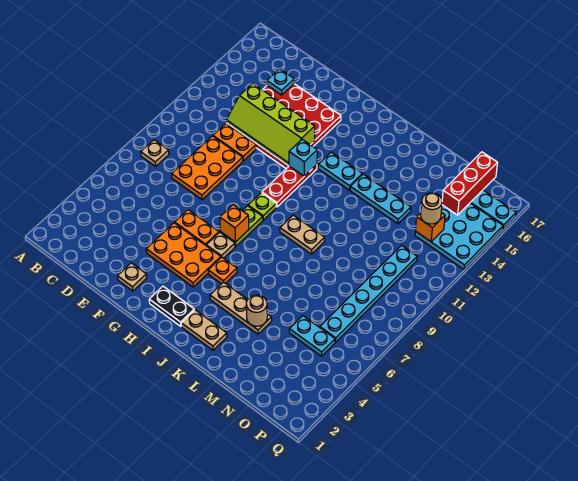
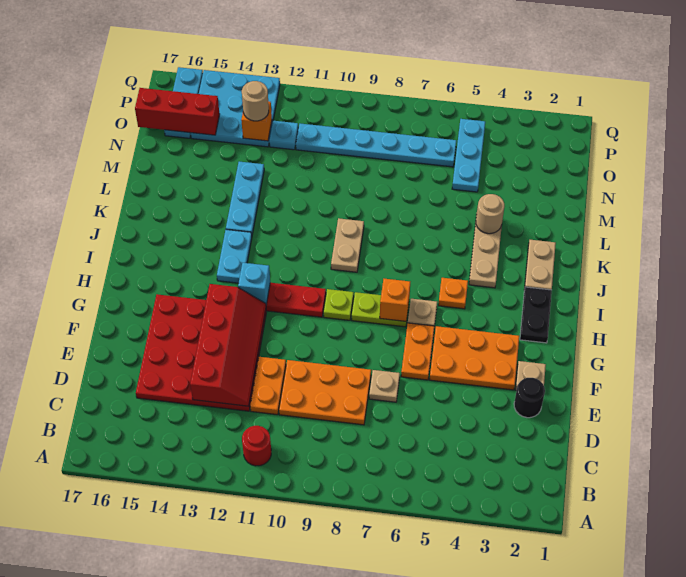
tan plate B8 level 1 -> tan plate E7 level 1
none -> red round brick B11 level 1
lime slope D12:G13 level 2 top 13 -> red slope D12:G13 level 2 top 13
cyan plate D15 level 2 -> cyan plate O12 level 1
none -> black round brick E2 level 1
orange plate F4:H5 level 1 -> orange plate F3:G5 level 1
cyan plate N5:O5 level 1 -> cyan plate N5:P5 level 1

